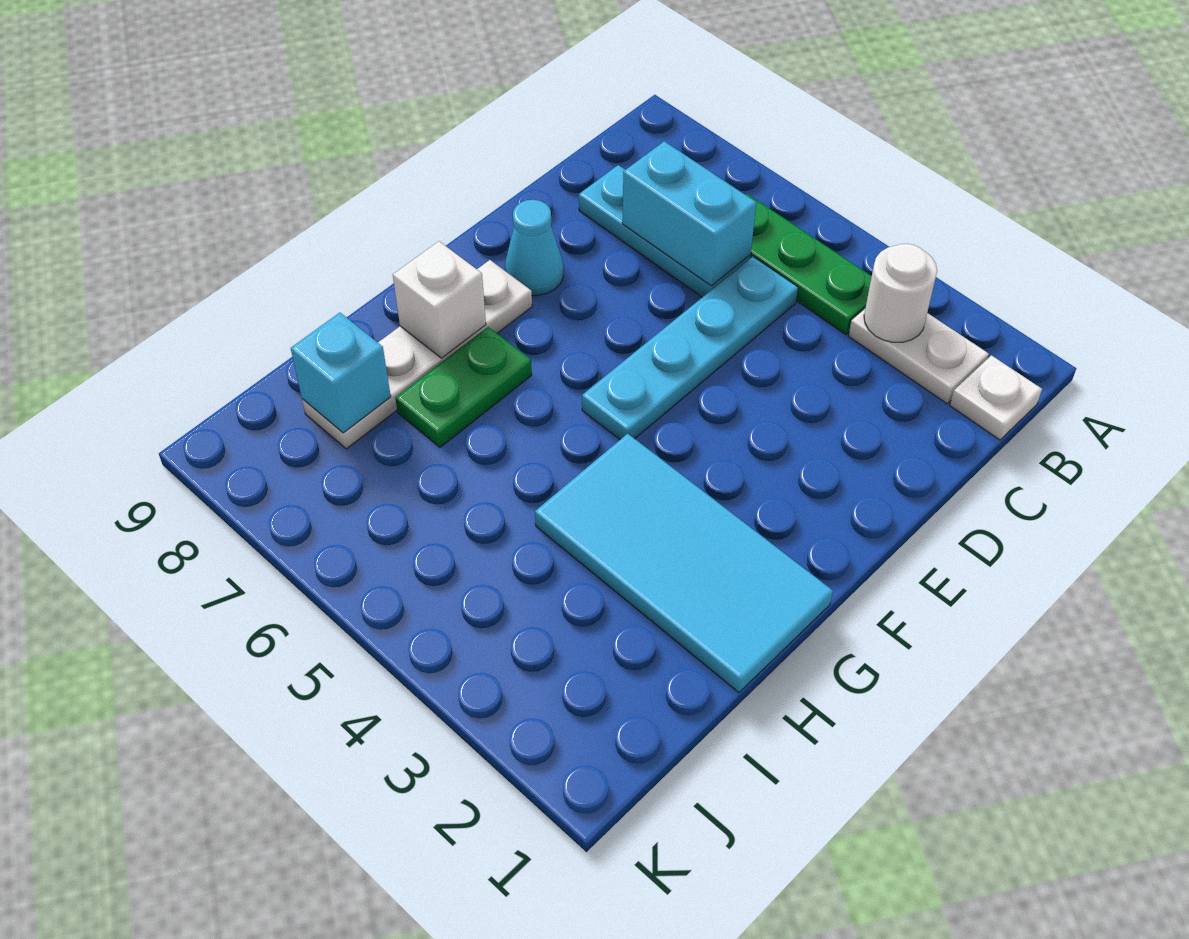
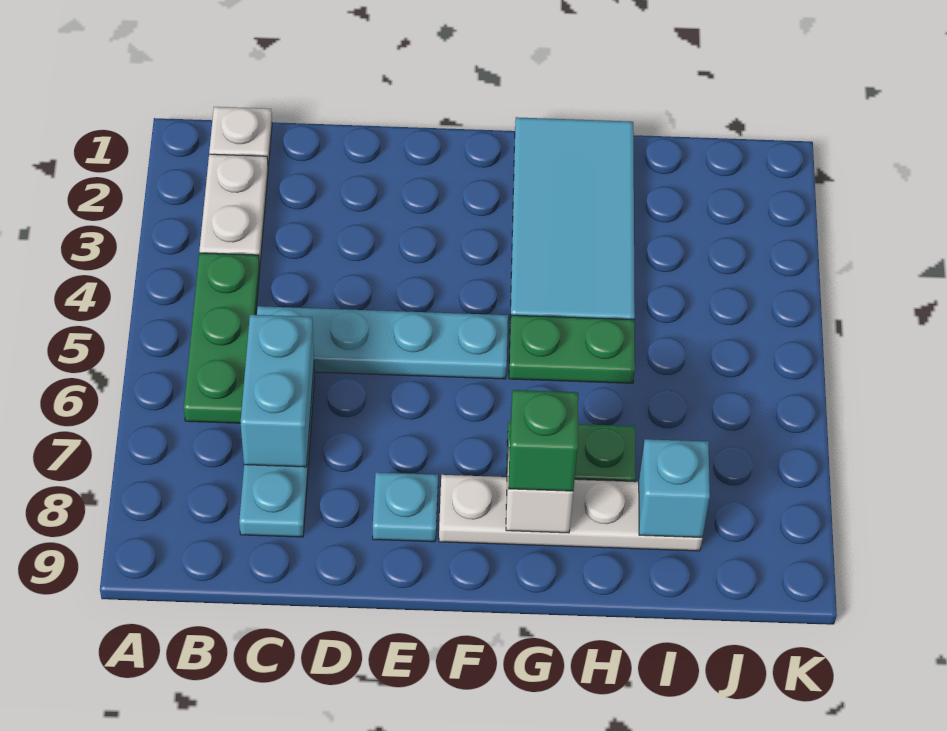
white round brick B3 level 2 -> none
cyan cone E8 level 1 -> cyan plate E8 level 1
none -> green plate G5:H5 level 1
none -> green brick G8 level 3

